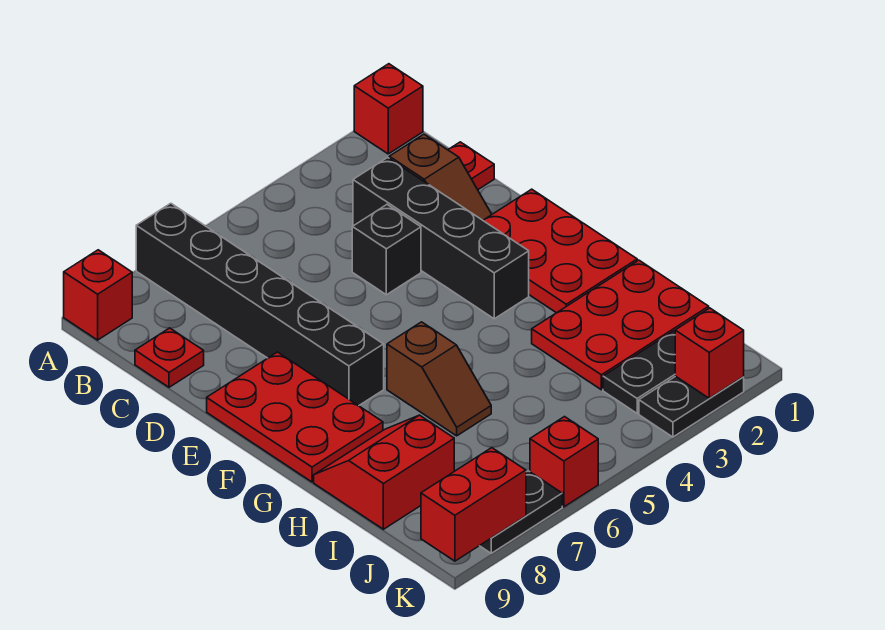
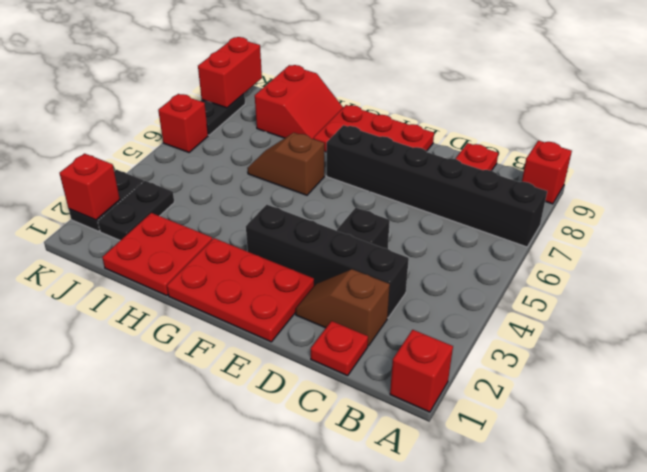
red plate H1:I3 level 1 -> red plate H1:I2 level 1

